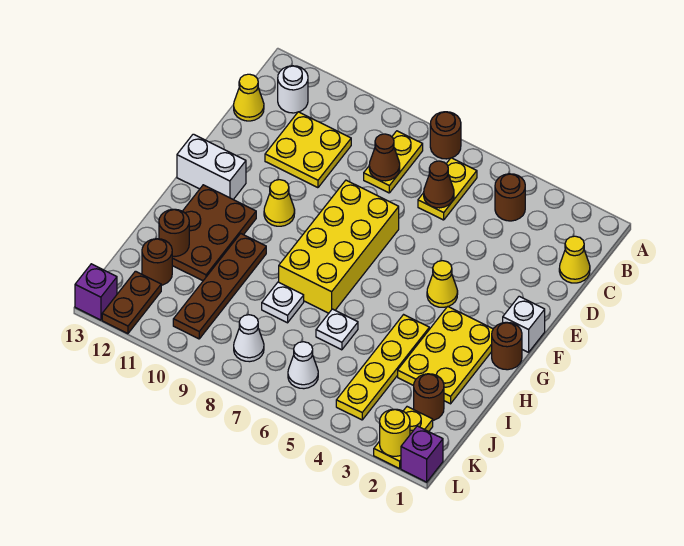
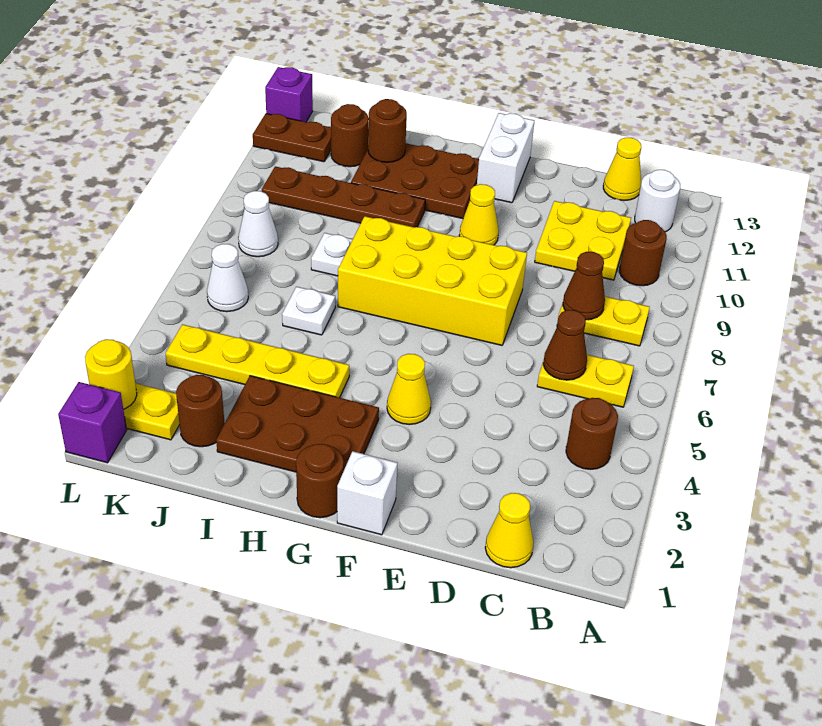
brown round brick A7 level 1 -> brown round brick B10 level 1
yellow plate G2:I3 level 1 -> brown plate G2:I3 level 1

